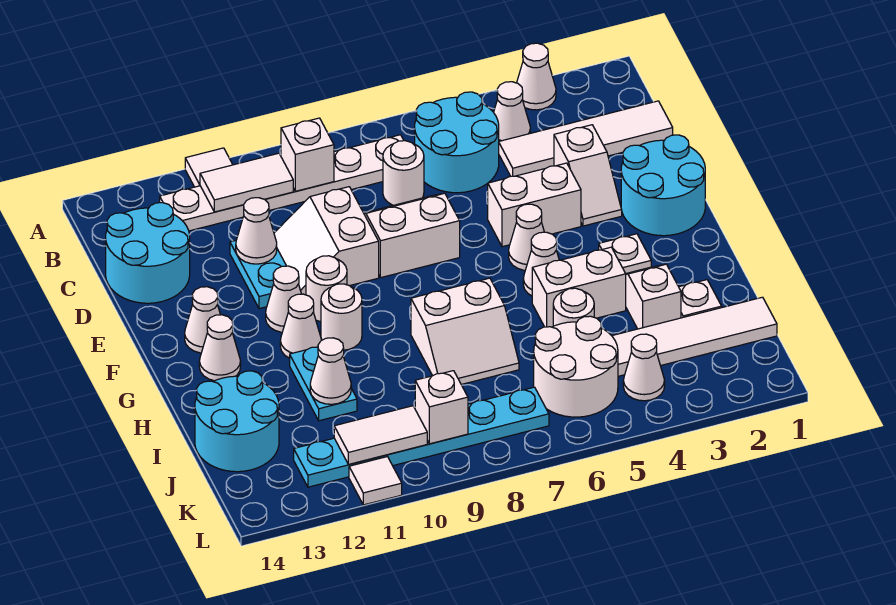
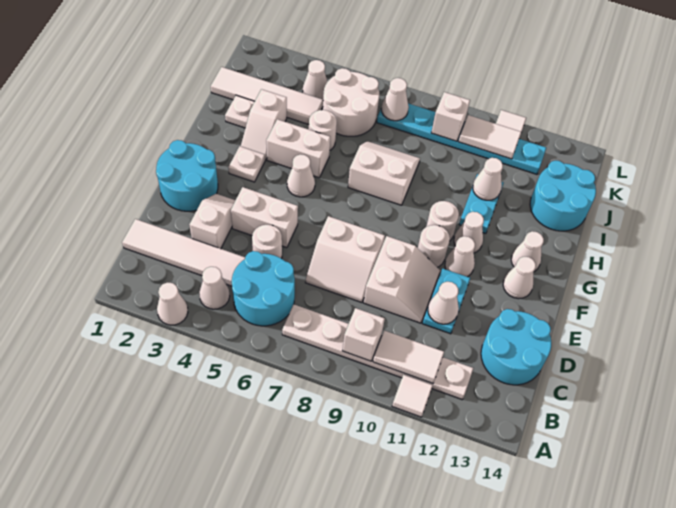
white round brick C7 level 1 -> white round brick D5 level 1
white cone F5 level 1 -> white cone K7 level 2

